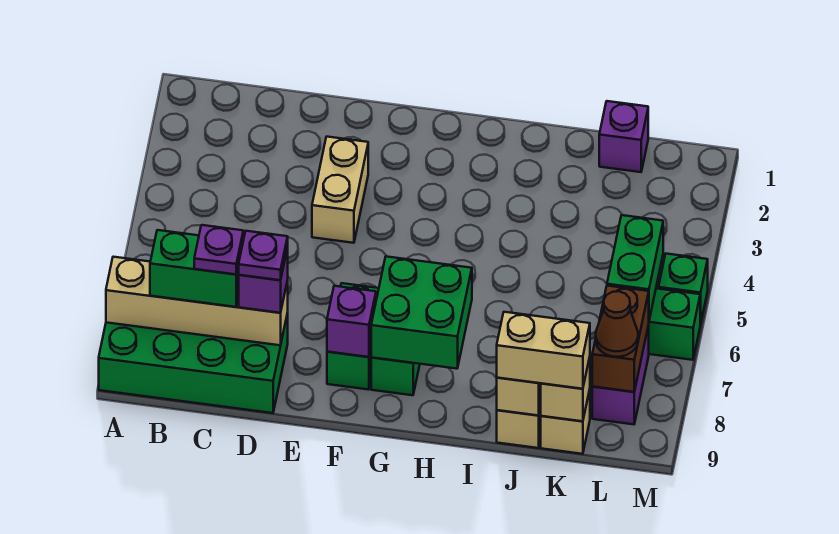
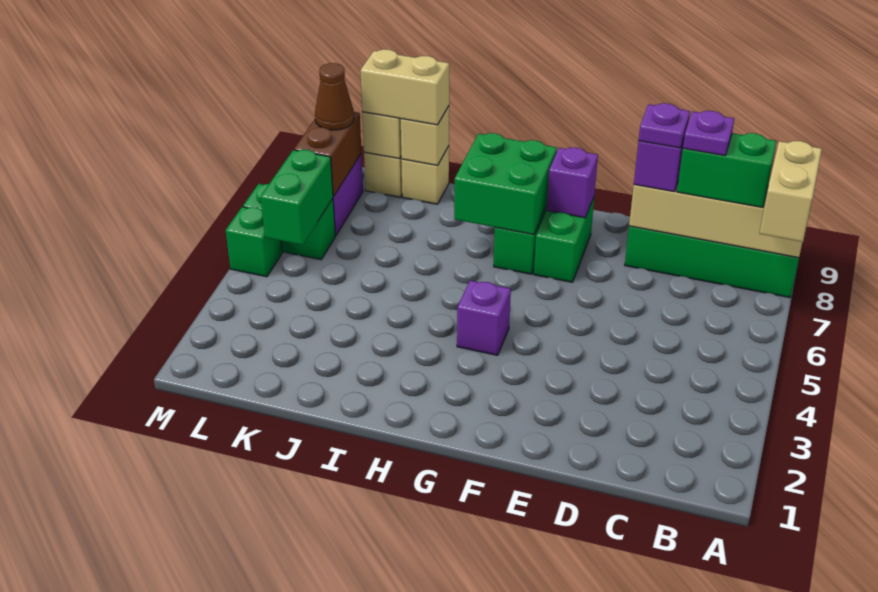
tan brick E3:E4 level 1 -> tan brick A7:A8 level 3
purple brick K1 level 1 -> purple brick G4 level 1

